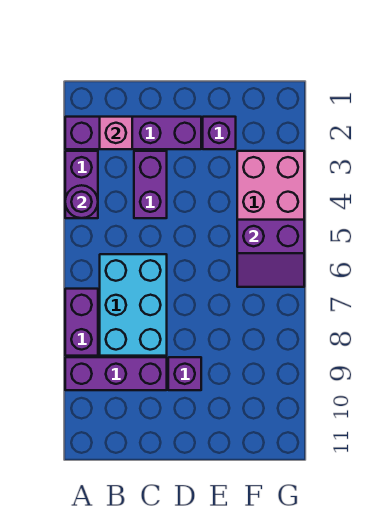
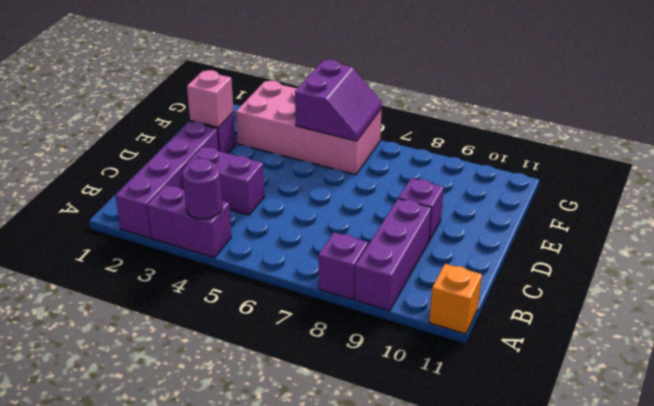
purple brick A7:A8 level 1 -> purple brick A8 level 1
none -> orange brick A11 level 1
pink brick B2 level 2 -> pink brick E2 level 2
cyan brick B6:C8 level 1 -> none

